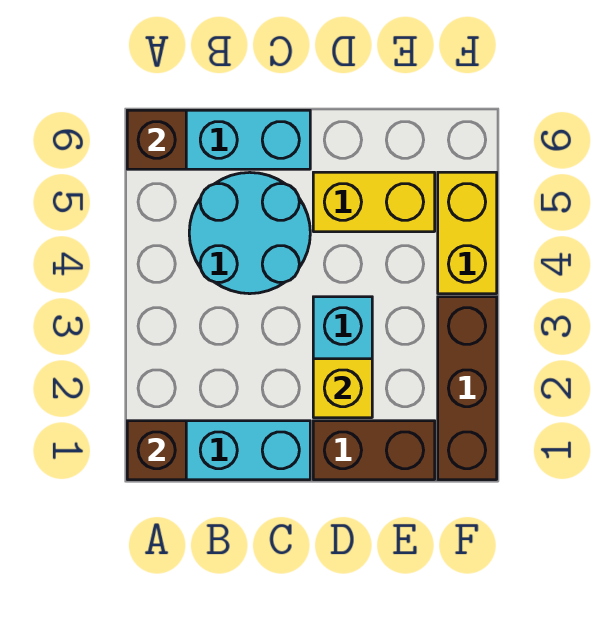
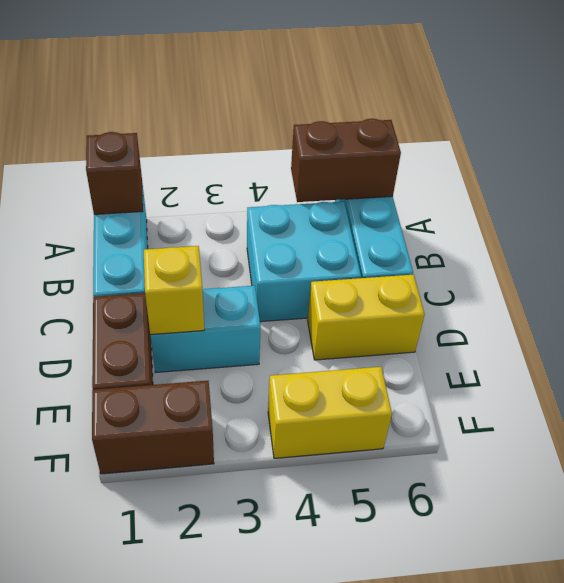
brown brick A6 level 2 -> brown brick A5:A6 level 2
cyan round brick B4:C5 level 1 -> cyan brick B4:C5 level 1
yellow brick D5:E5 level 1 -> yellow brick D5:D6 level 1
brown brick F1:F3 level 1 -> brown brick F1:F2 level 1

